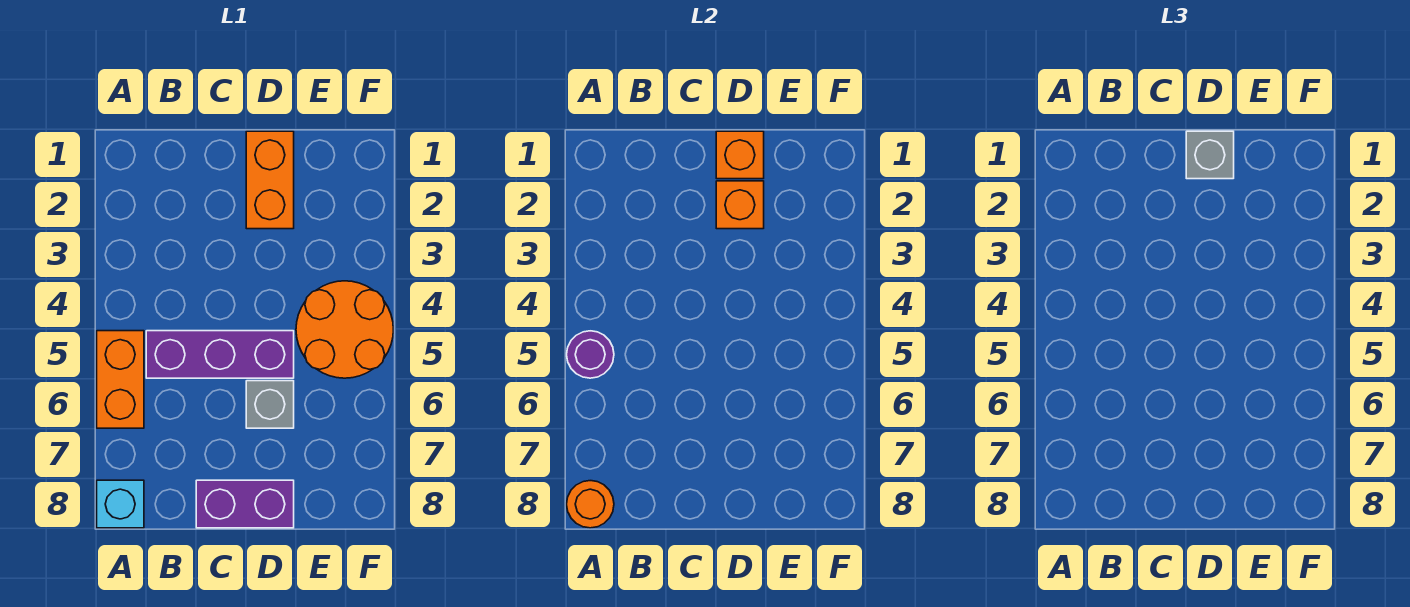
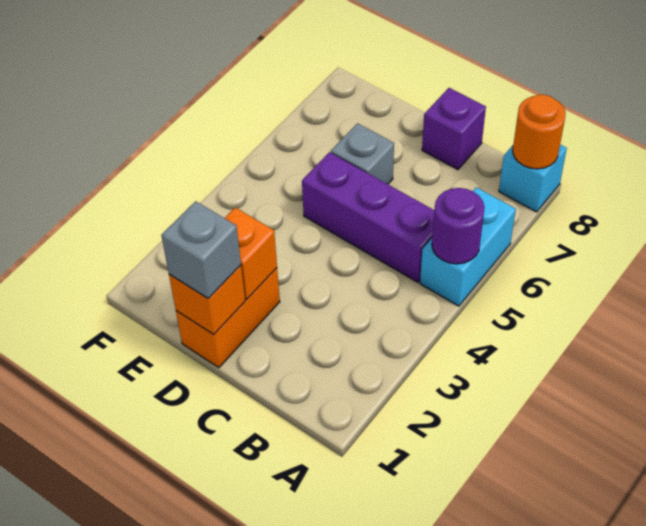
orange brick A5:A6 level 1 -> cyan brick A5:A6 level 1
purple brick C8:D8 level 1 -> purple brick C8 level 1
orange round brick E4:F5 level 1 -> none

